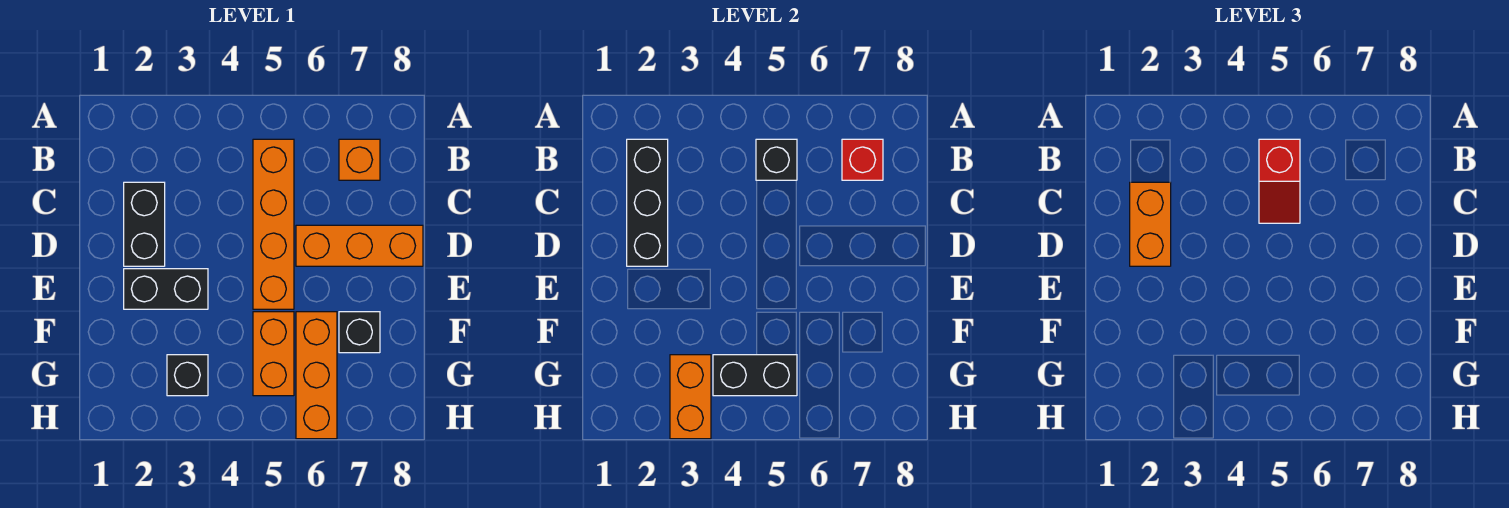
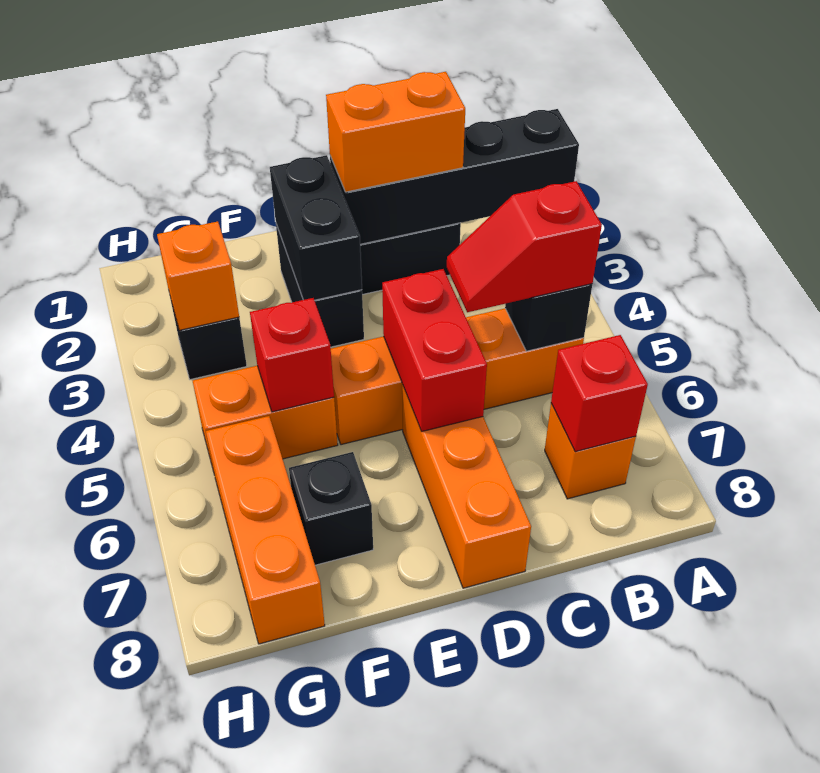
black brick B2:D2 level 2 -> black brick A2:D2 level 2
none -> red brick D5:D6 level 2
none -> red brick F5 level 2
orange brick F6:H6 level 1 -> orange brick G6:G8 level 1
orange brick G3:H3 level 2 -> orange brick G3 level 2
black brick G4:G5 level 2 -> black brick E2:E3 level 2

